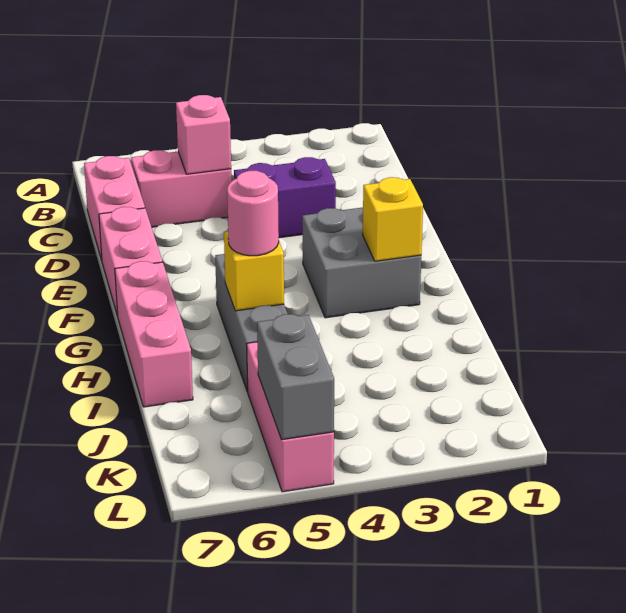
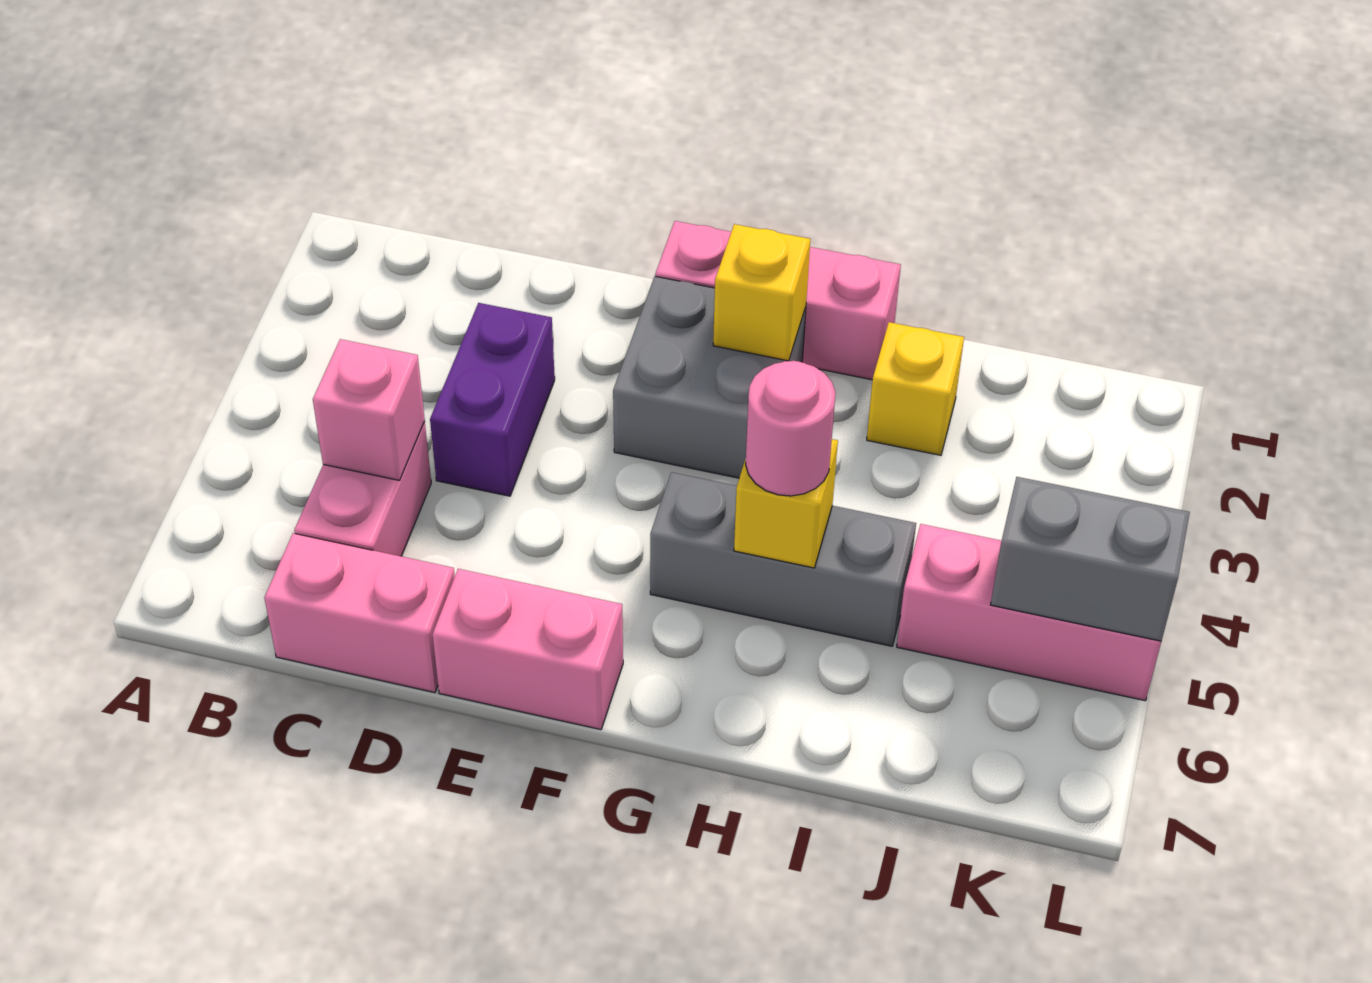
pink brick G7:I7 level 1 -> pink brick F1:H1 level 1
none -> yellow brick I2 level 1

